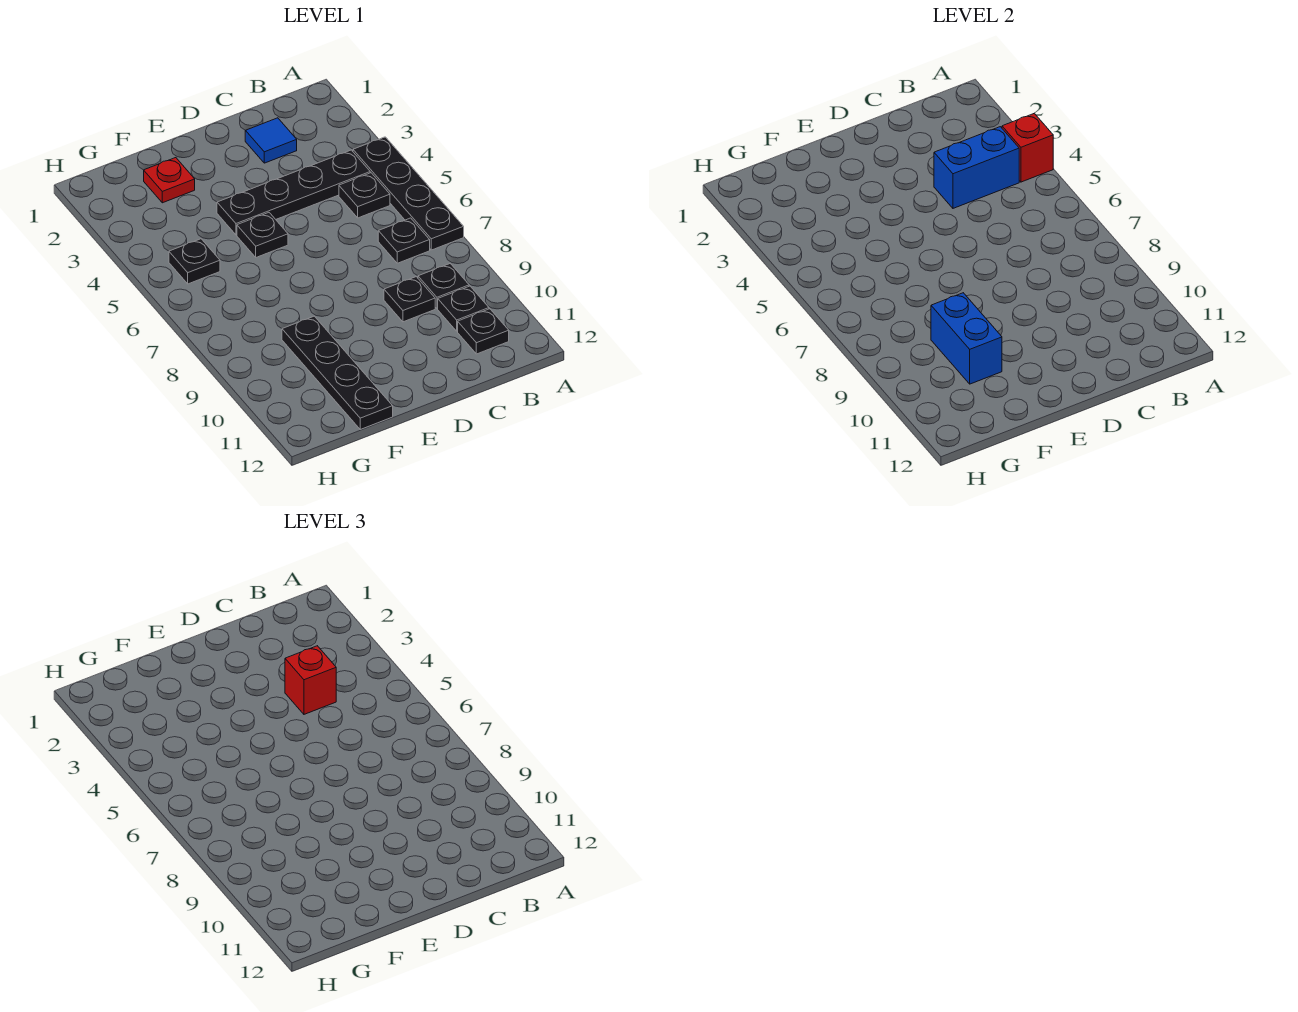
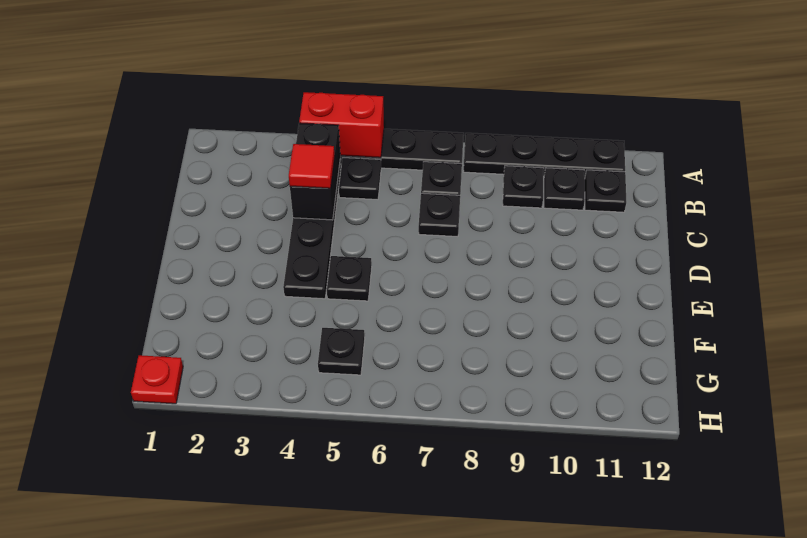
red brick A4 level 2 -> red brick A4:A5 level 2
blue brick B4:C4 level 2 -> black brick B4:C4 level 2
blue tile C2 level 1 -> none
red brick C4 level 3 -> red tile C4 level 3
black plate C9 level 1 -> black plate C7 level 1
red plate F2 level 1 -> red plate H1 level 1
black plate F9:F12 level 1 -> black plate A8:A11 level 1
blue brick F9:F10 level 2 -> none

